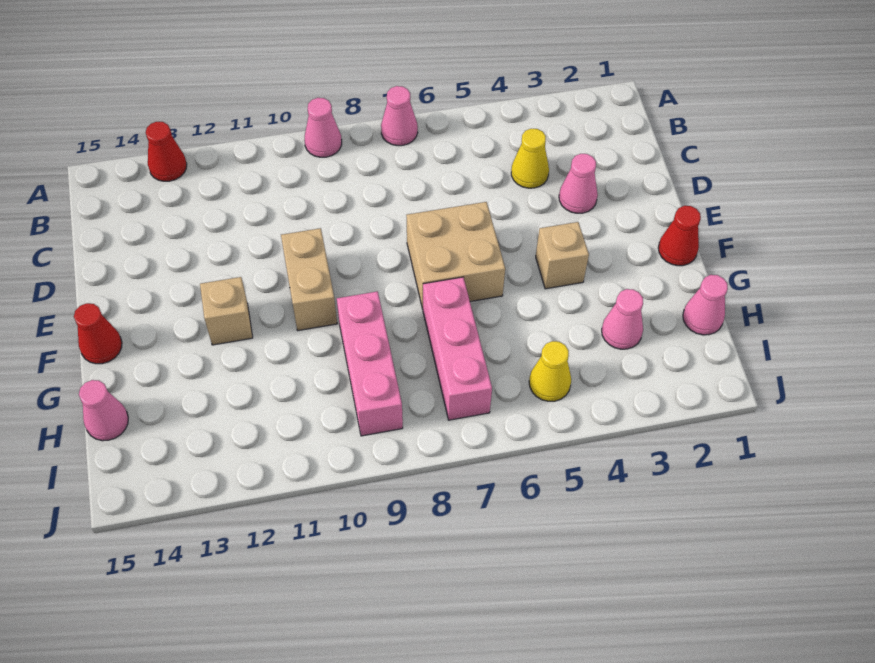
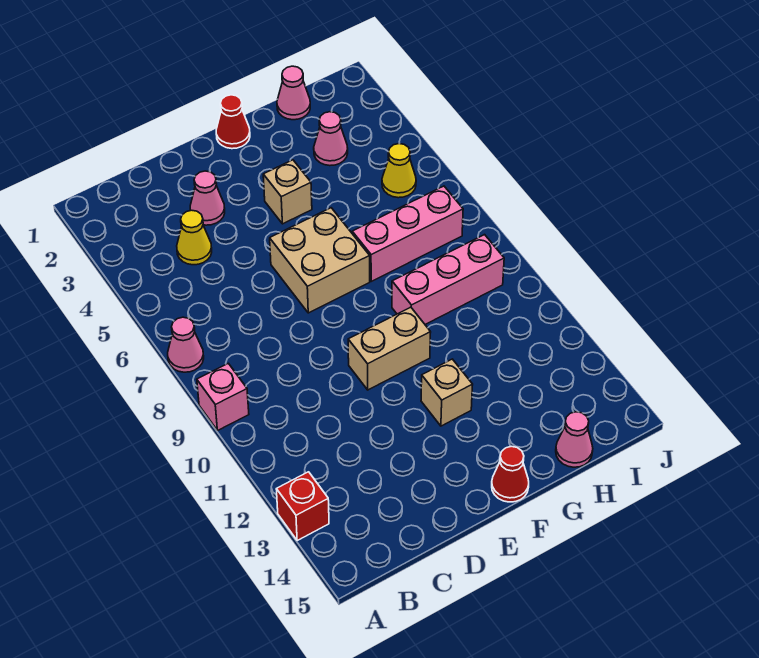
pink cone A9 level 1 -> pink brick A9 level 1
red cone A13 level 1 -> red brick A13 level 1

